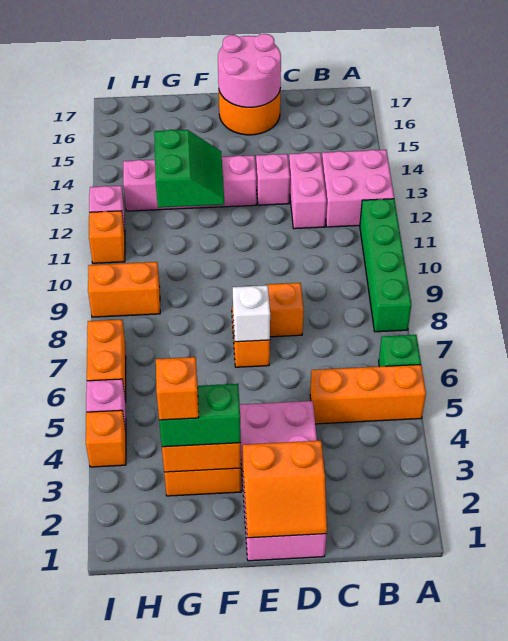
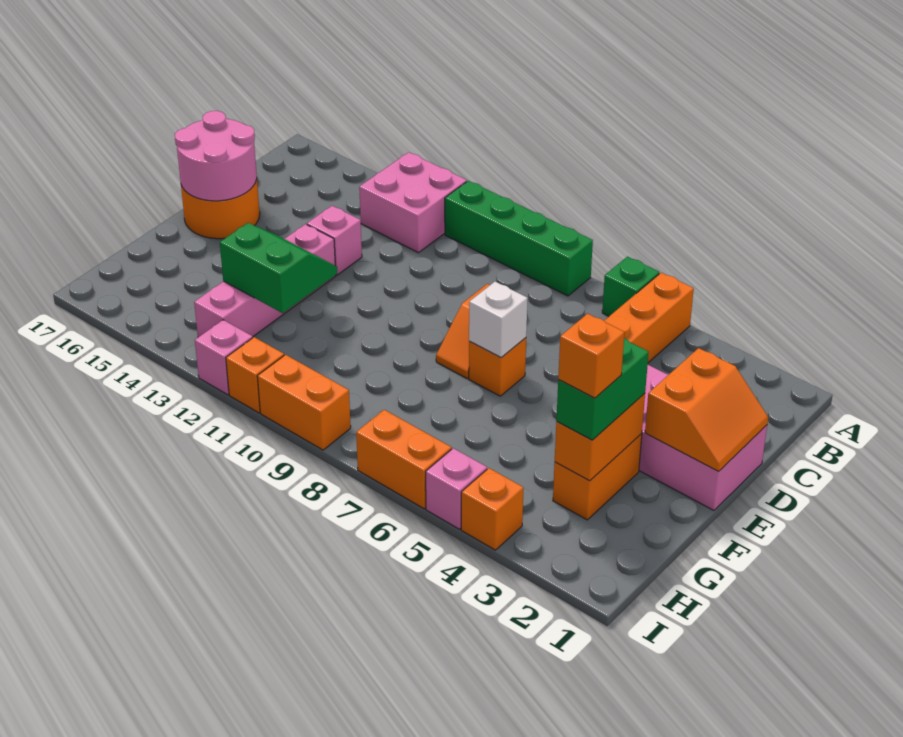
pink brick C12:C13 level 1 -> none
orange brick H9:I9 level 1 -> orange brick I9:I10 level 1

